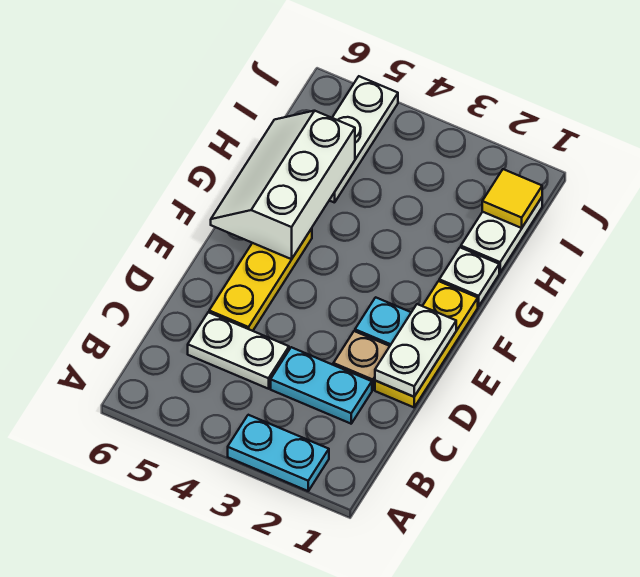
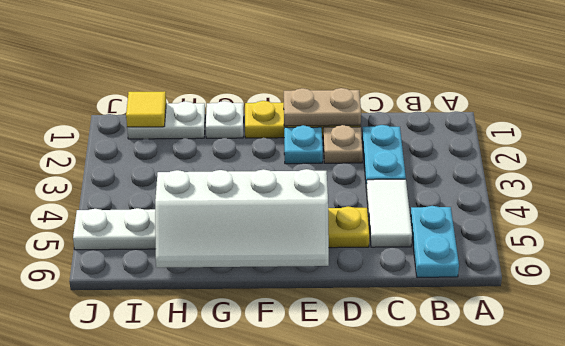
cyan plate A2:A3 level 1 -> cyan plate B5:B6 level 1
white plate C4:C5 level 1 -> white tile C4:C5 level 1
white plate D1:E1 level 2 -> tan plate D1:E1 level 2
white slope F5:H6 level 2 top 5 -> white slope E5:H6 level 2 top 5

